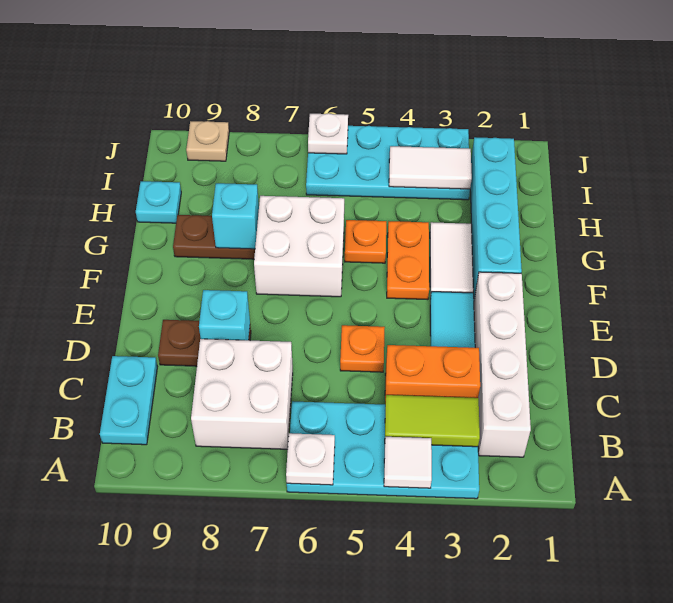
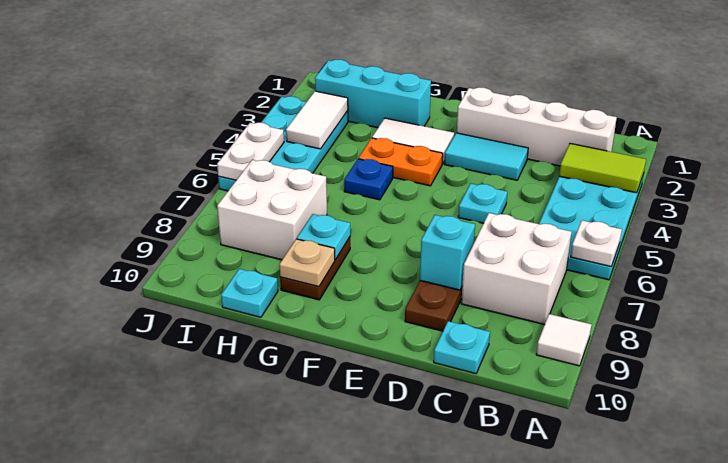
white tile A4 level 2 -> white tile A9 level 1
lime tile B3:B4 level 2 -> lime tile A3:B3 level 2
cyan plate B10:C10 level 1 -> cyan plate C10 level 1
orange brick C3:C4 level 1 -> none
orange plate D5 level 1 -> cyan plate D5 level 1
cyan brick F2:I2 level 1 -> cyan brick G2:I2 level 1
white brick F6:G7 level 1 -> white brick H7:I8 level 1
orange plate G5 level 1 -> blue plate G5 level 1
cyan brick G8 level 2 -> cyan plate G8 level 2
white plate J6 level 2 -> white plate J5:J6 level 2
tan plate J9 level 1 -> tan plate G9 level 2

